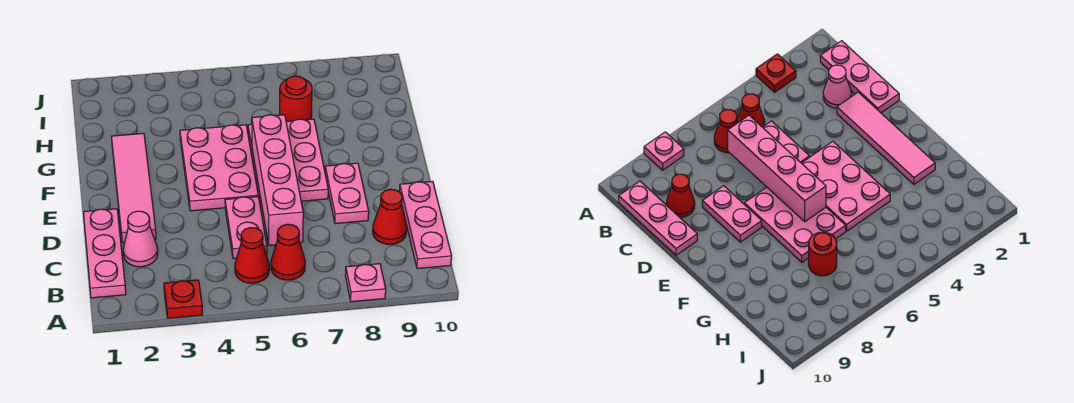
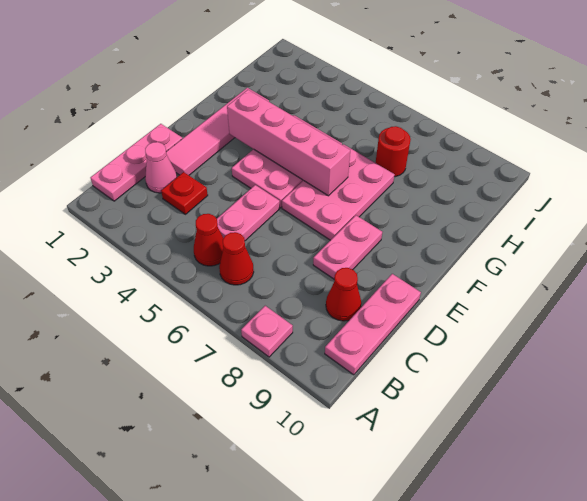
red plate A3 level 1 -> red plate C3 level 1
pink brick C6:F6 level 2 -> pink brick F3:F6 level 2

